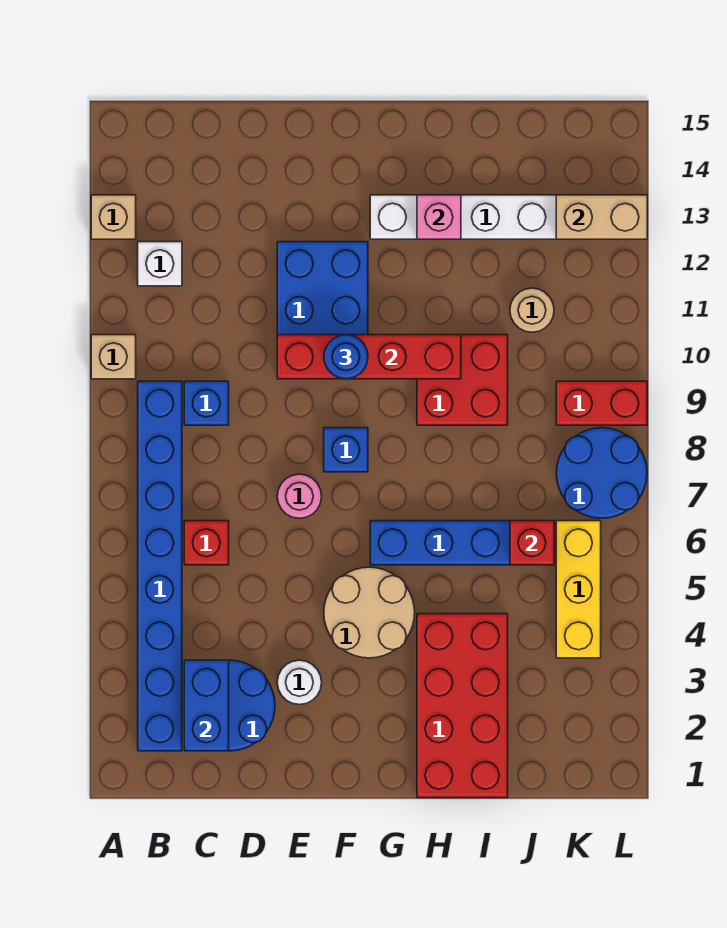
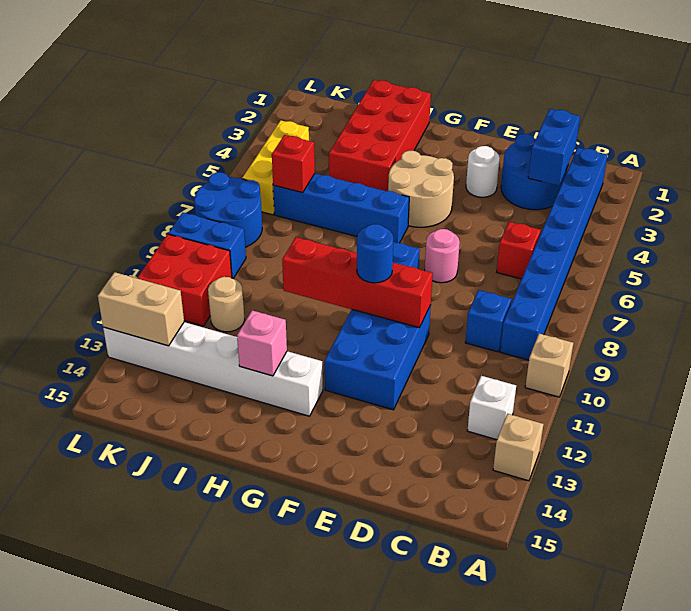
red brick H9:I10 level 1 -> red brick K10:L11 level 1
red brick K9:L9 level 1 -> blue brick K9:L9 level 1

